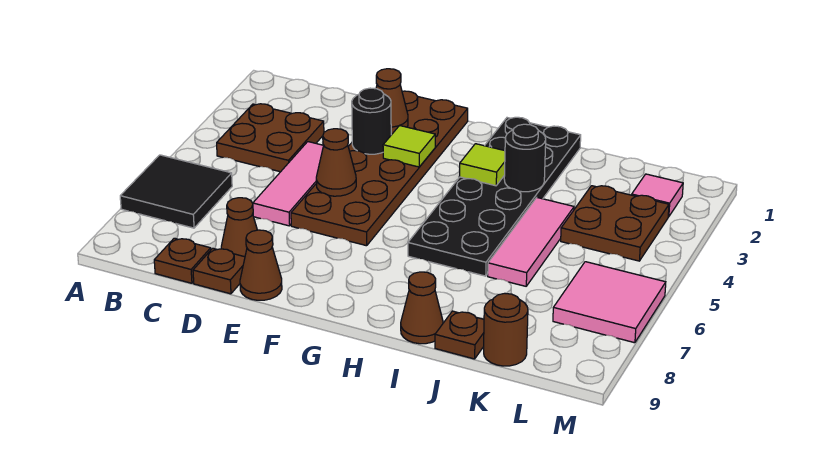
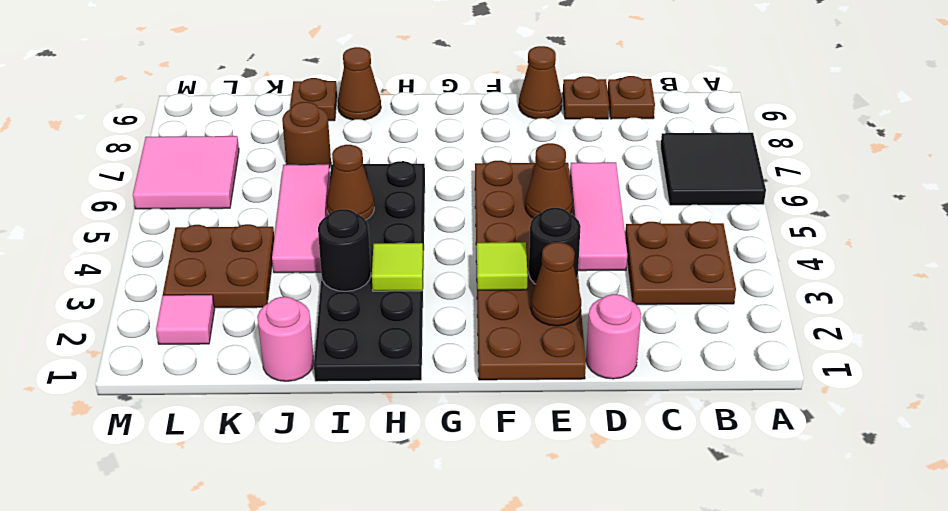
none -> pink round brick D1 level 1
brown cone D8 level 1 -> brown cone I5 level 2
none -> pink round brick J1 level 1
brown round brick K9 level 1 -> brown round brick J7 level 1

